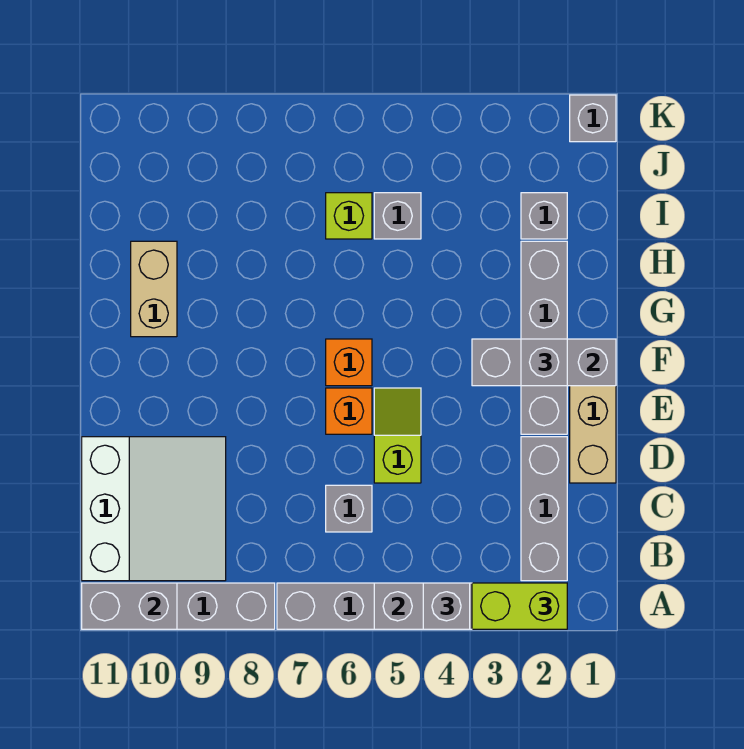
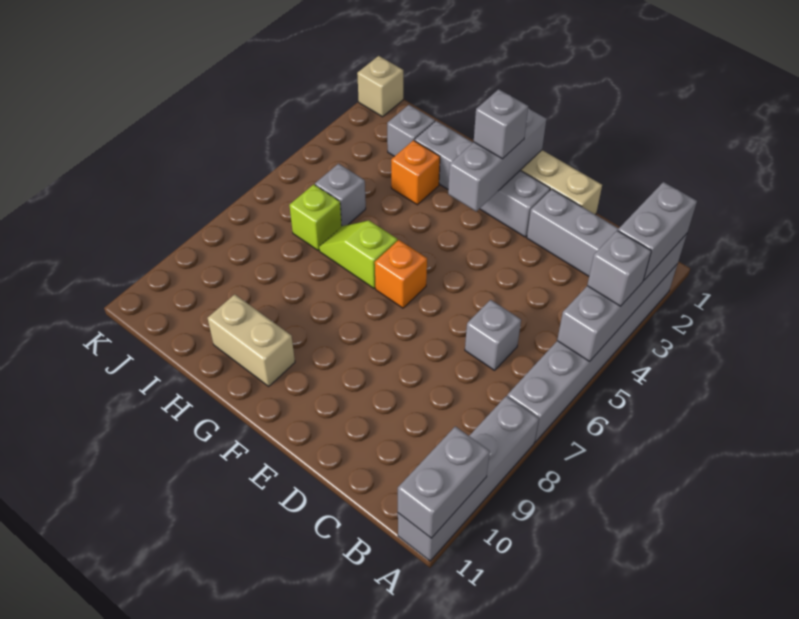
lime brick A2:A3 level 3 -> grey brick A2:A3 level 3
white slope B9:D11 level 1 top 11 -> none
lime slope D5:E5 level 1 top D -> lime slope G6:H6 level 1 top G
orange brick E6 level 1 -> orange brick H3 level 1
grey brick K1 level 1 -> tan brick K1 level 1

